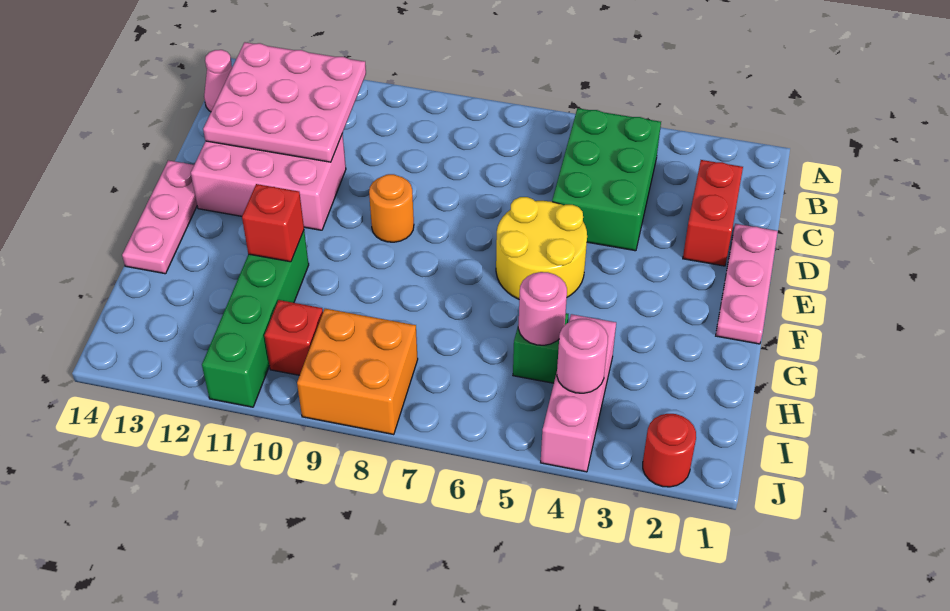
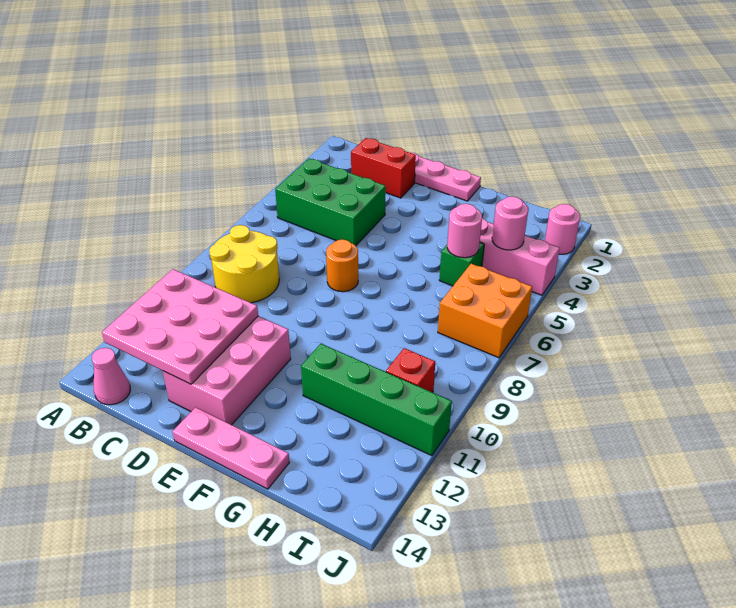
yellow round brick E5:F6 level 1 -> yellow round brick B8:C9 level 1
orange round brick E9 level 1 -> orange round brick E7 level 1
red brick G11 level 2 -> none
orange brick I8:J9 level 1 -> orange brick I6:J7 level 1
red round brick J2 level 1 -> pink round brick J2 level 1

